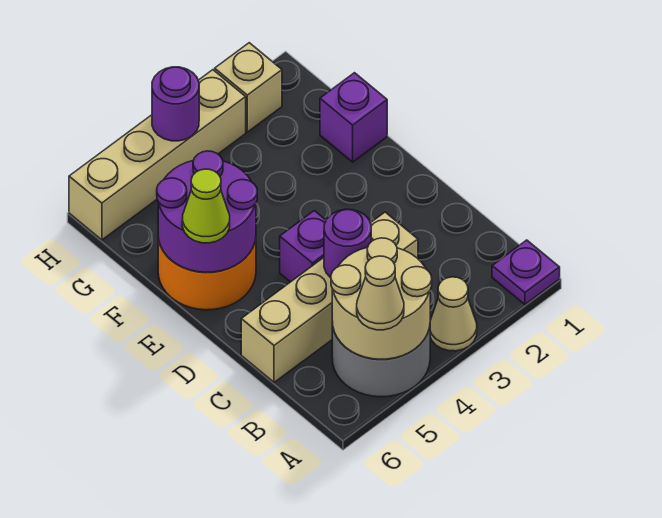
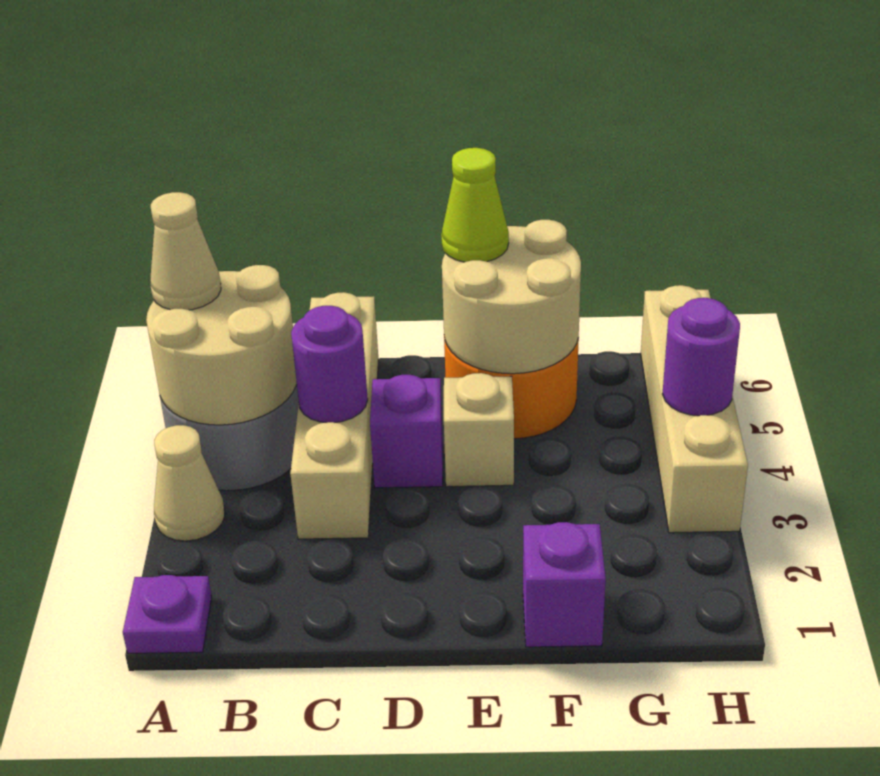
purple round brick E5:F6 level 2 -> tan round brick E5:F6 level 2
tan brick H2 level 1 -> tan brick E4 level 1

